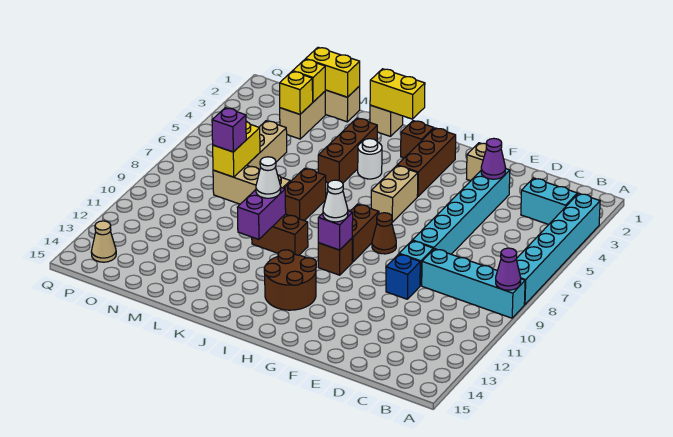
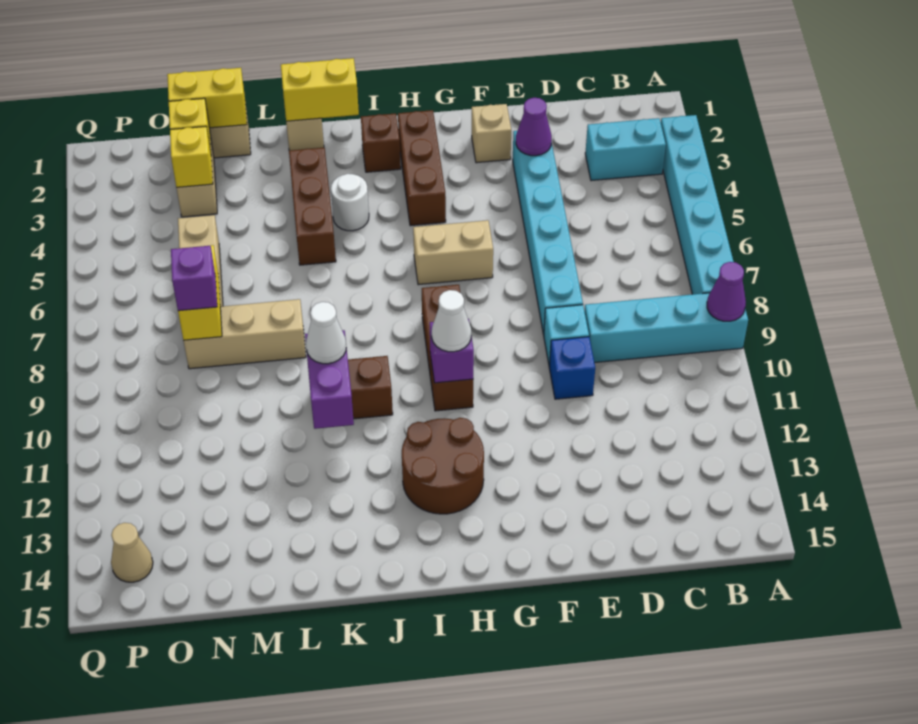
brown cone G8 level 1 -> none
tan brick H5:H6 level 1 -> tan brick G6:H6 level 1
brown brick K7:K8 level 1 -> none

